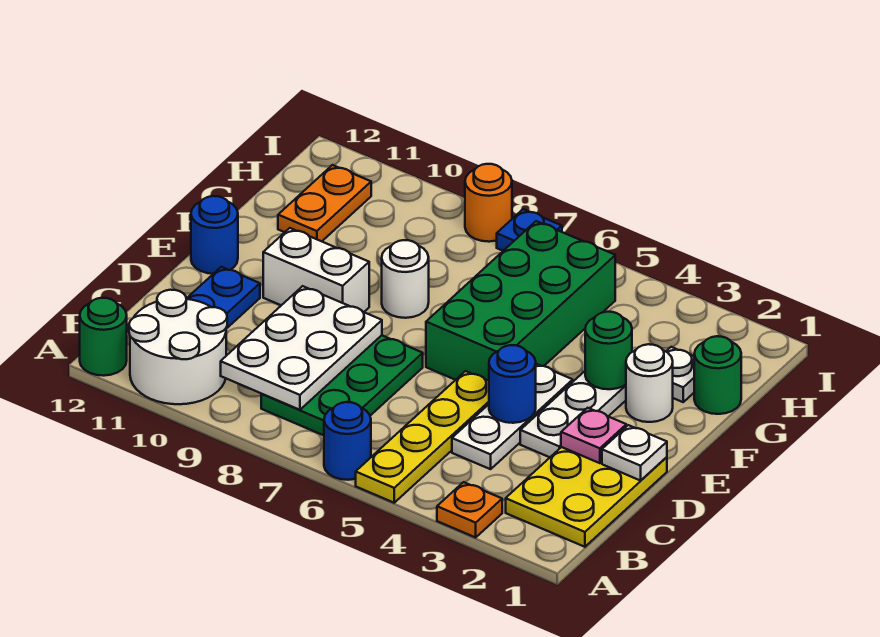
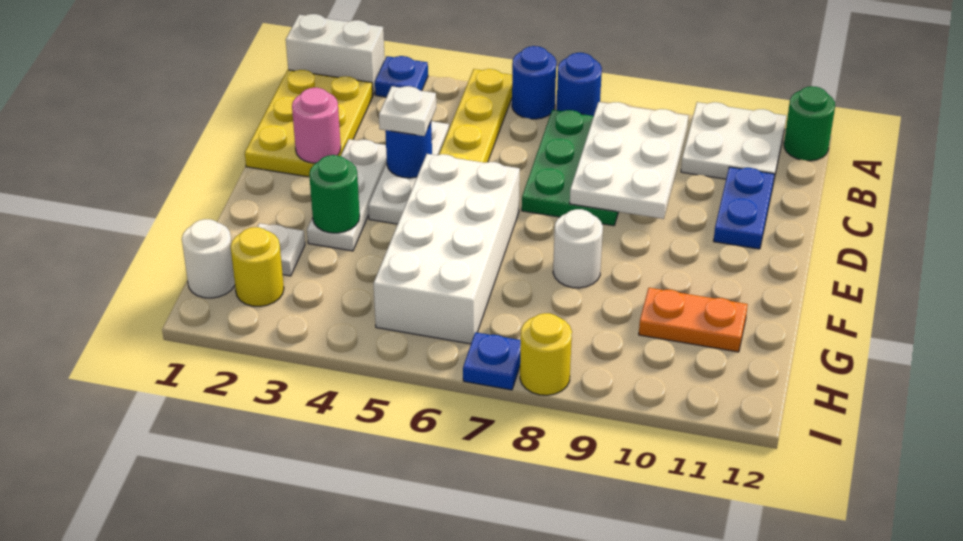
orange plate A3 level 1 -> blue plate A3 level 1
white round brick A10:B11 level 1 -> white plate A10:B11 level 1
white plate D1 level 2 -> white plate D4 level 3
pink plate D2 level 2 -> pink round brick D2 level 2
green brick E5:H6 level 1 -> white brick E5:H6 level 1
white brick E9:E10 level 1 -> white brick A1:A2 level 1
blue round brick E12 level 1 -> blue round brick A7 level 1
white round brick F2 level 1 -> white round brick H1 level 1
green round brick G1 level 1 -> none
orange plate G11:H11 level 1 -> orange plate G10:G11 level 1
none -> yellow round brick H2 level 1
orange round brick I8 level 1 -> yellow round brick I8 level 1

